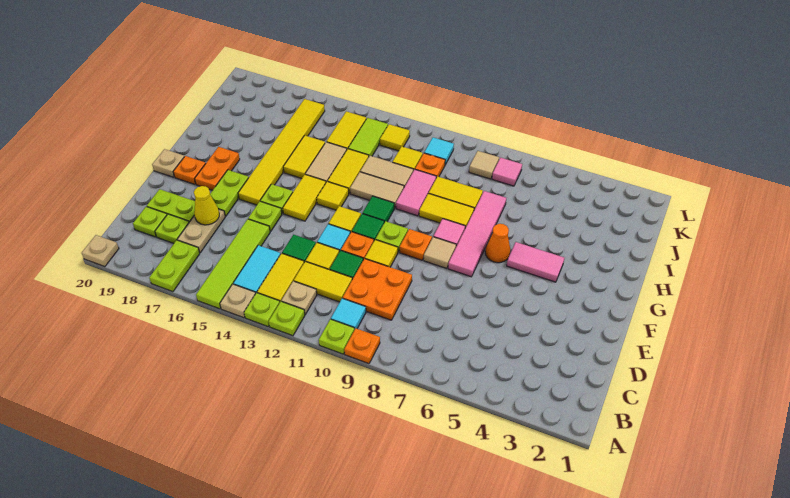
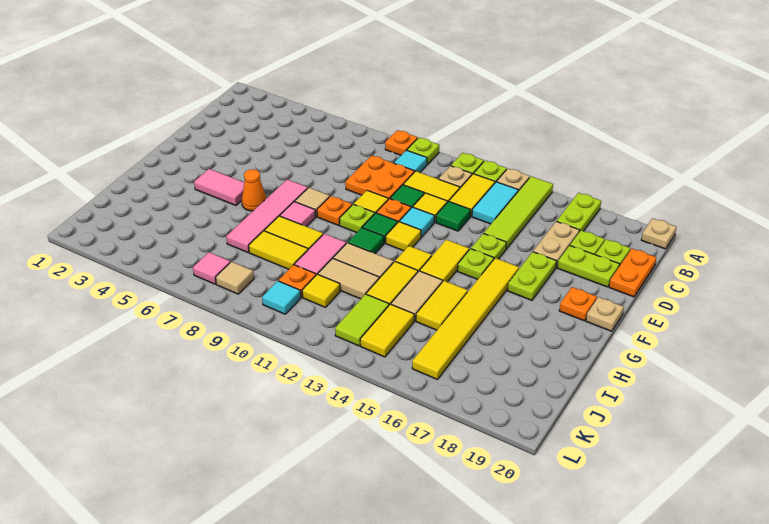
yellow cone D17 level 2 -> none
orange plate F18:G18 level 1 -> orange plate C20:D20 level 1
yellow tile K12 level 1 -> none

